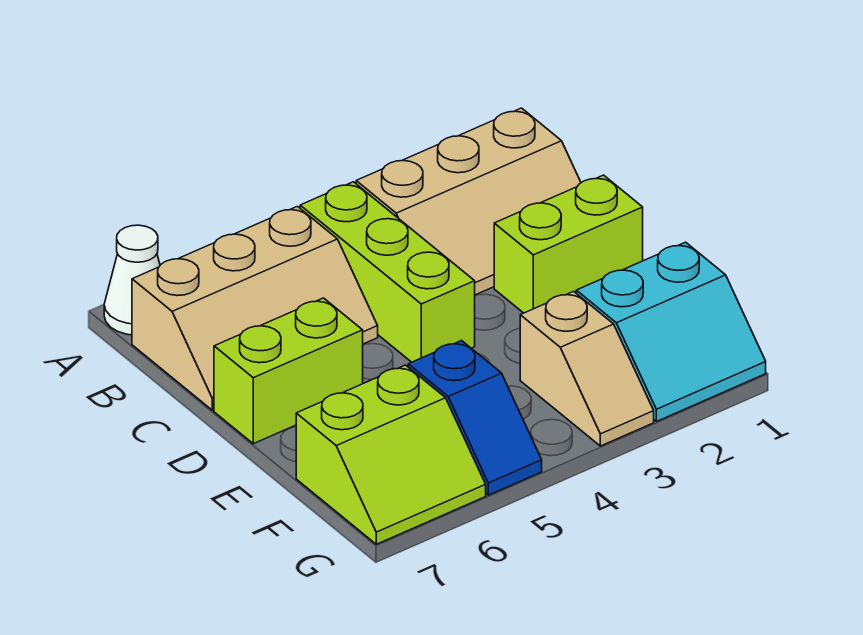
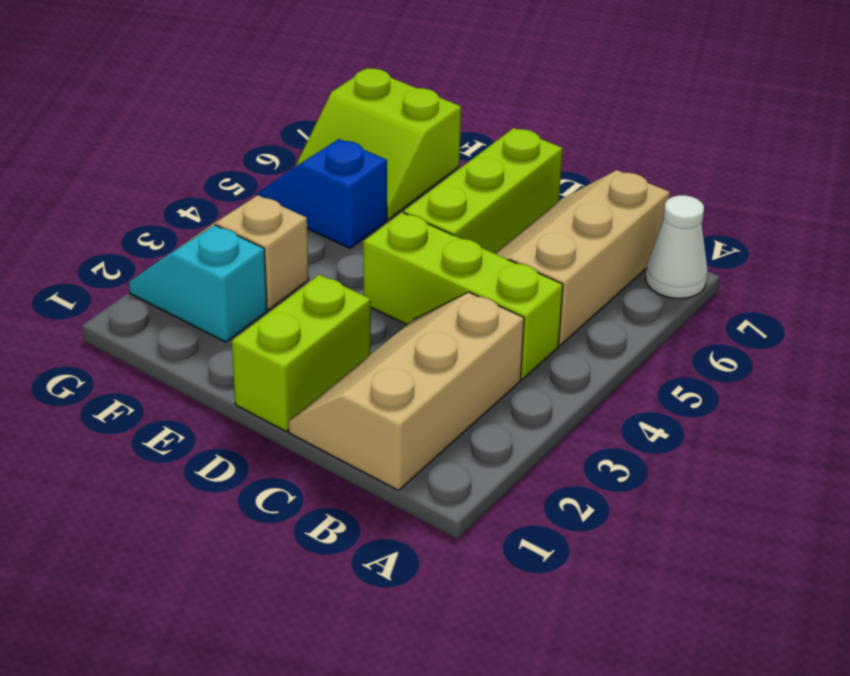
lime brick D6:D7 level 1 -> lime brick D5:D7 level 1
cyan slope F1:G2 level 1 top F -> cyan slope F2:G2 level 1 top F
lime slope F6:G7 level 1 top F -> lime slope F6:G7 level 1 top 7

